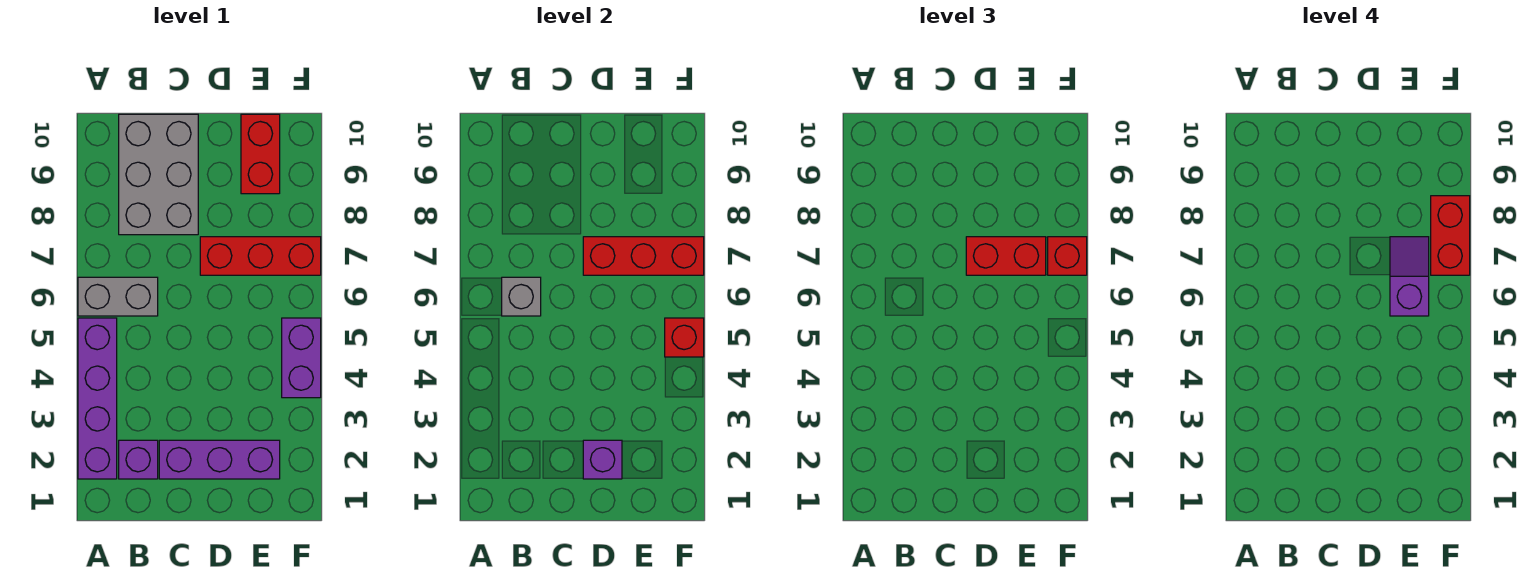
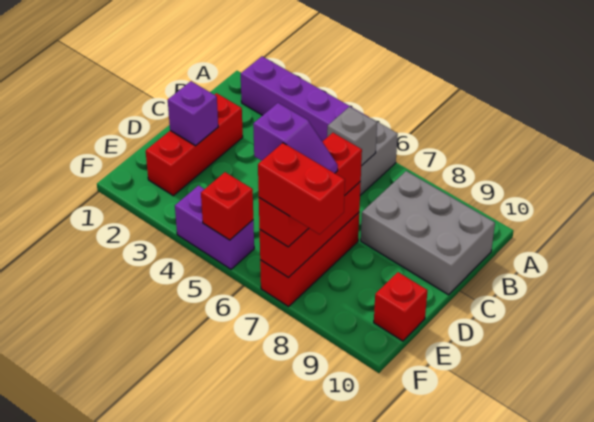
purple brick B2 level 1 -> none
purple brick C2:E2 level 1 -> red brick C2:E2 level 1
red brick E9:E10 level 1 -> red brick E10 level 1

